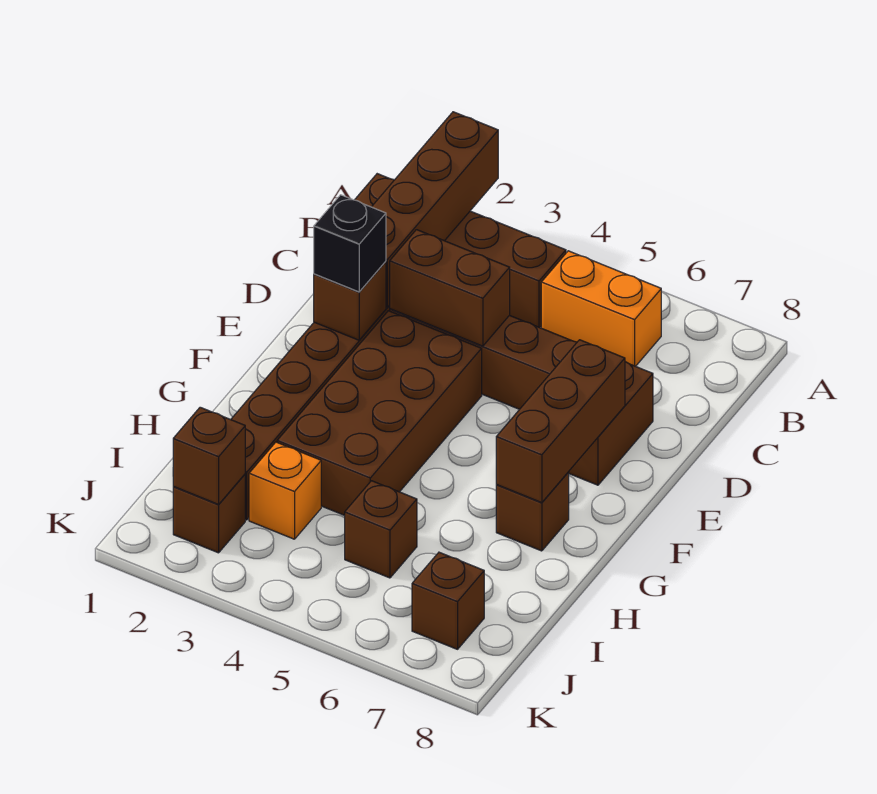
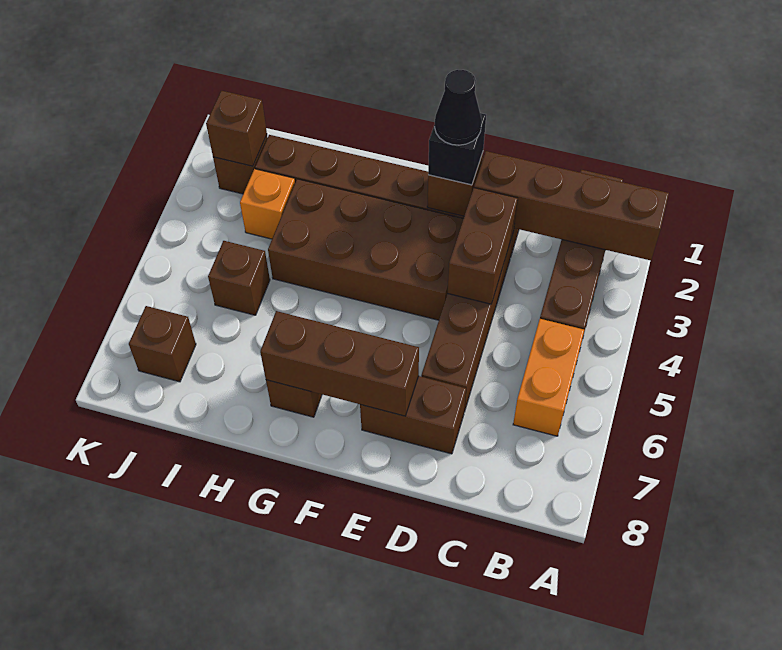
none -> black cone E2 level 4

